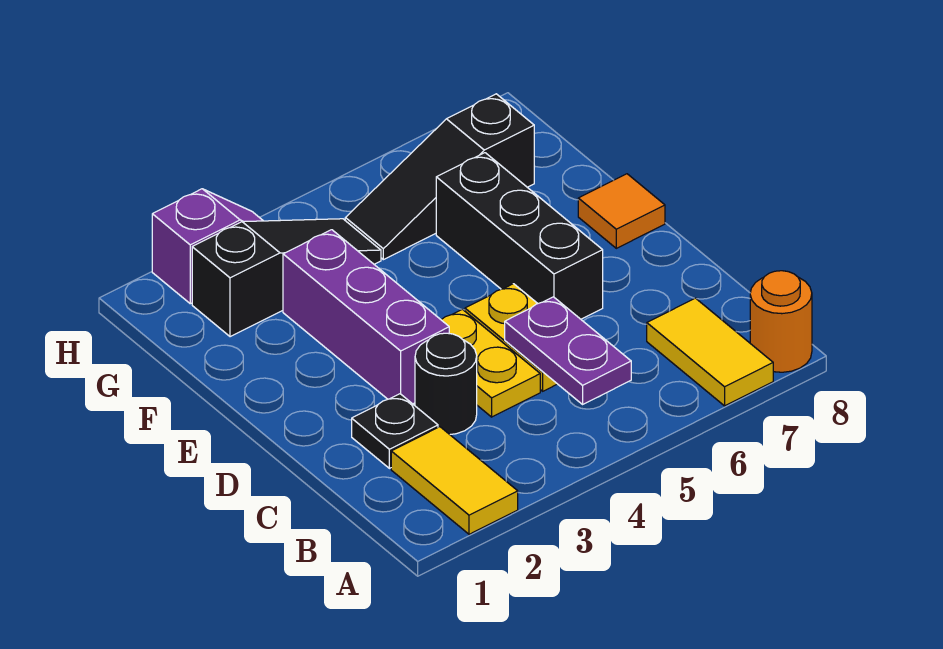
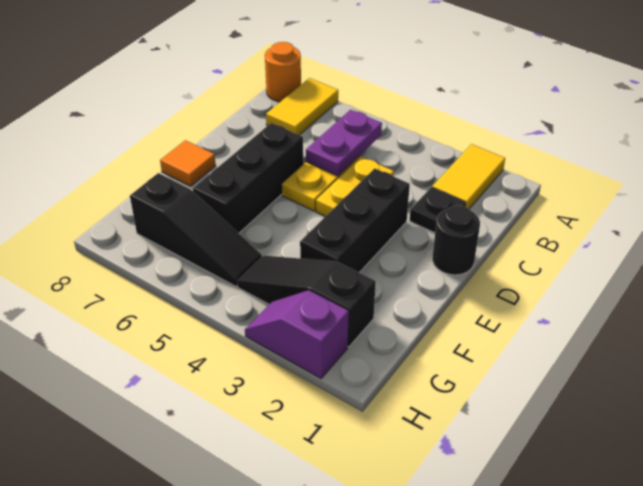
black round brick C3 level 1 -> black round brick D1 level 1
purple brick D3:F3 level 1 -> black brick D3:F3 level 1

